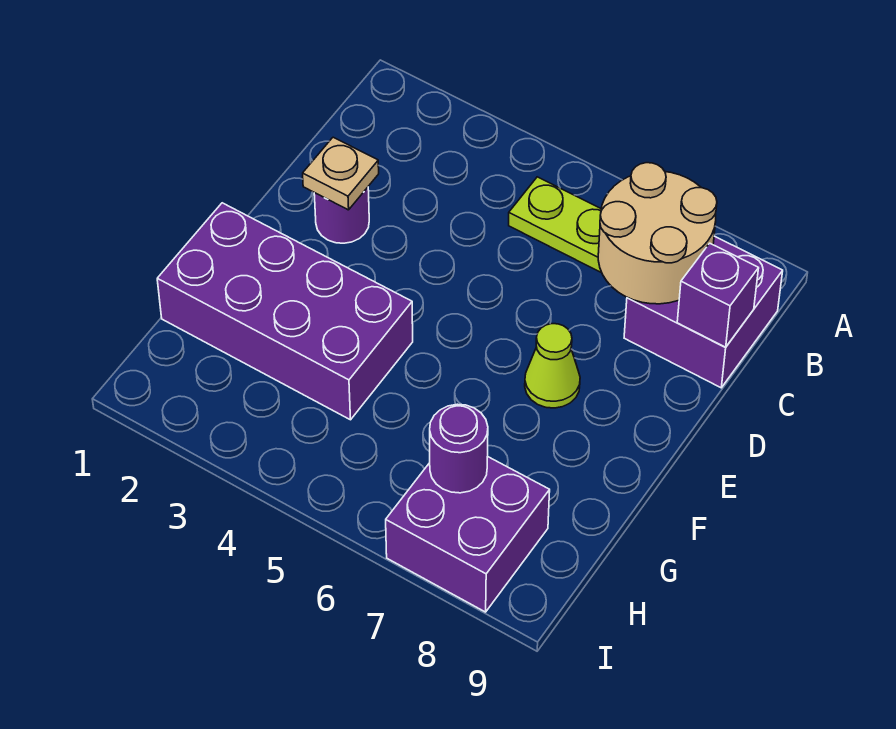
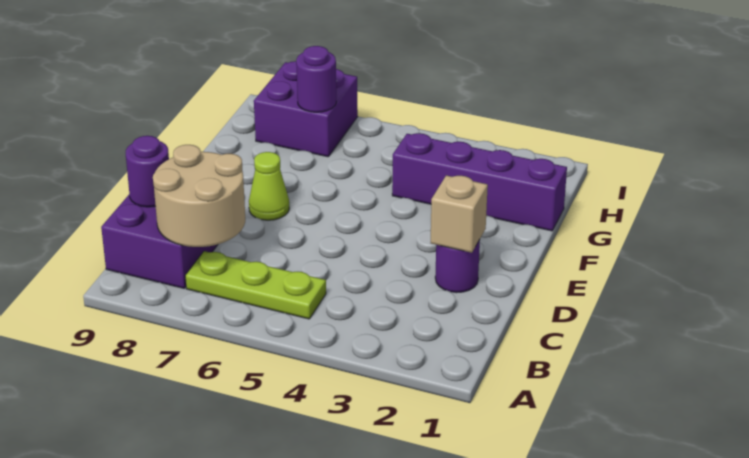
purple brick C9 level 2 -> purple round brick C9 level 2
tan plate D2 level 2 -> tan brick D2 level 2
purple brick F1:G4 level 1 -> purple brick G1:G4 level 1

